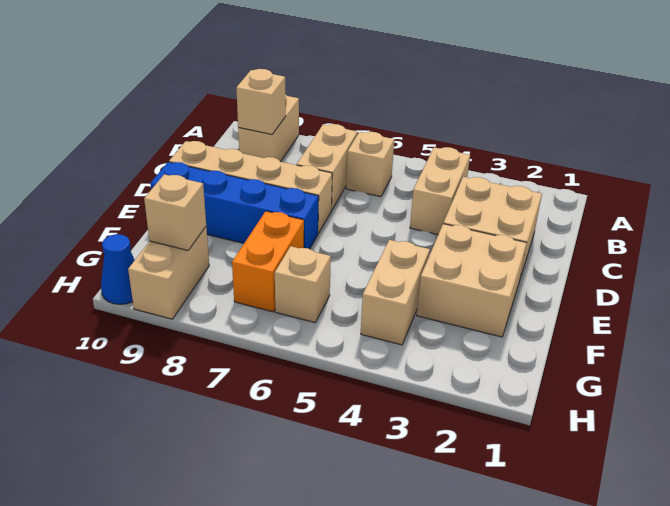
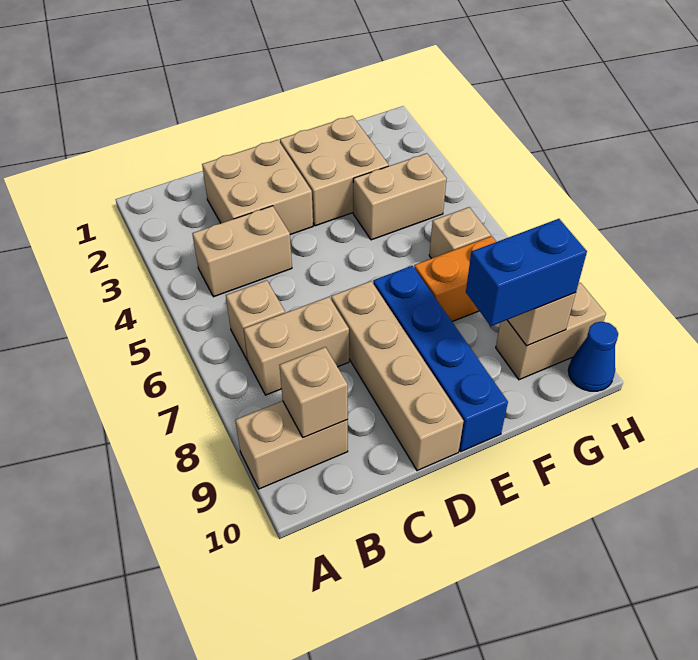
none -> blue brick F9:G9 level 3

